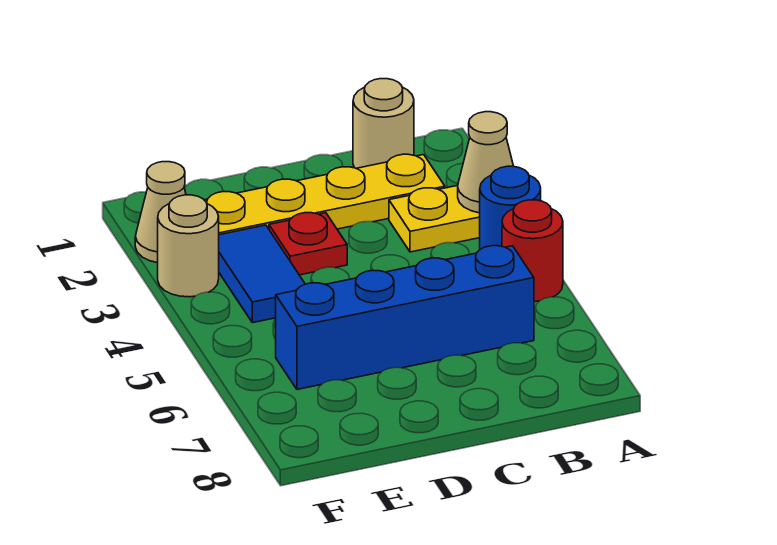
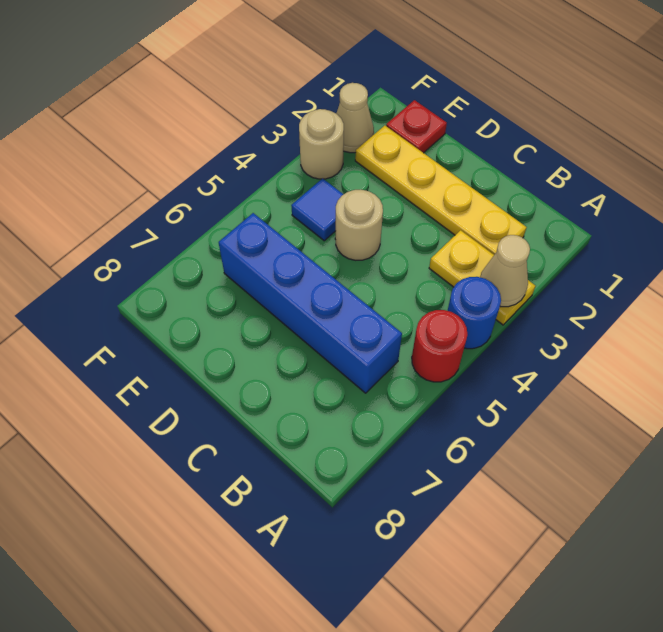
tan round brick B1 level 1 -> tan round brick D4 level 1
red plate D3 level 1 -> red plate E1 level 1
blue tile E3:E4 level 1 -> blue tile E4 level 1

